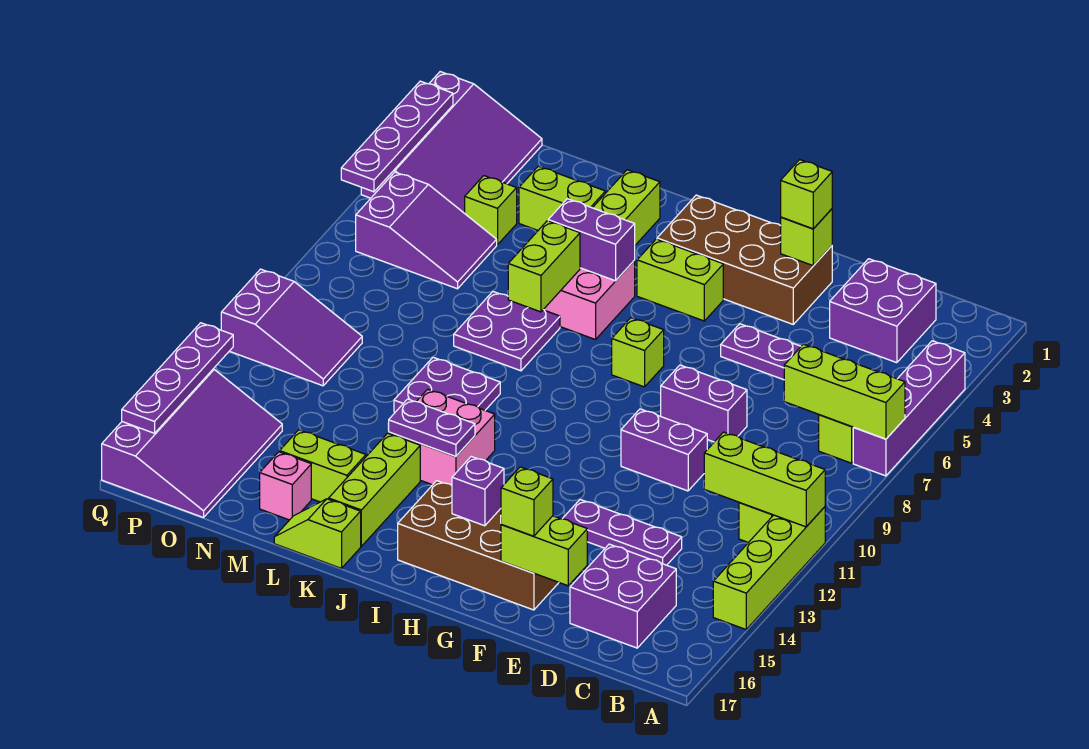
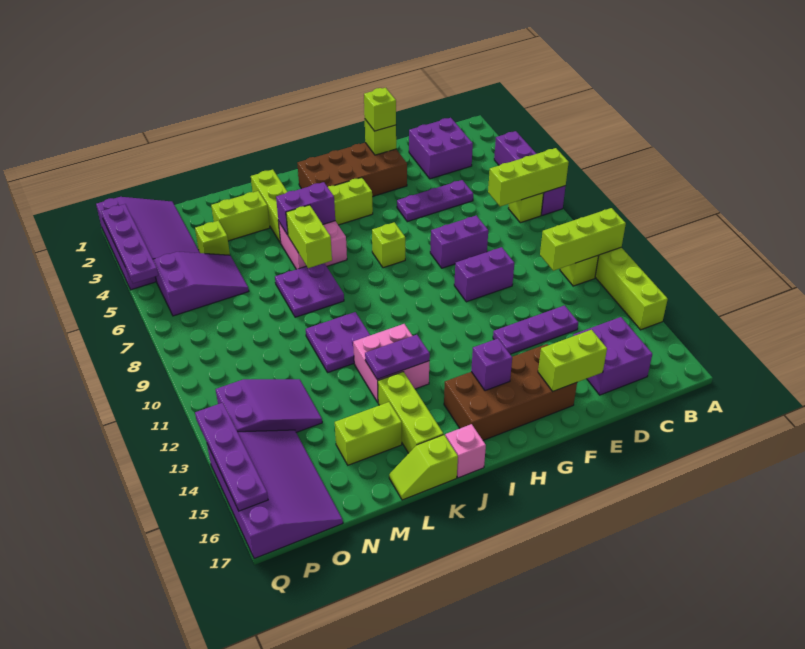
lime brick F16 level 3 -> none
pink brick M16 level 1 -> pink brick J17 level 1
purple slope O10:Q11 level 1 top Q -> purple slope N12:P13 level 1 top P

